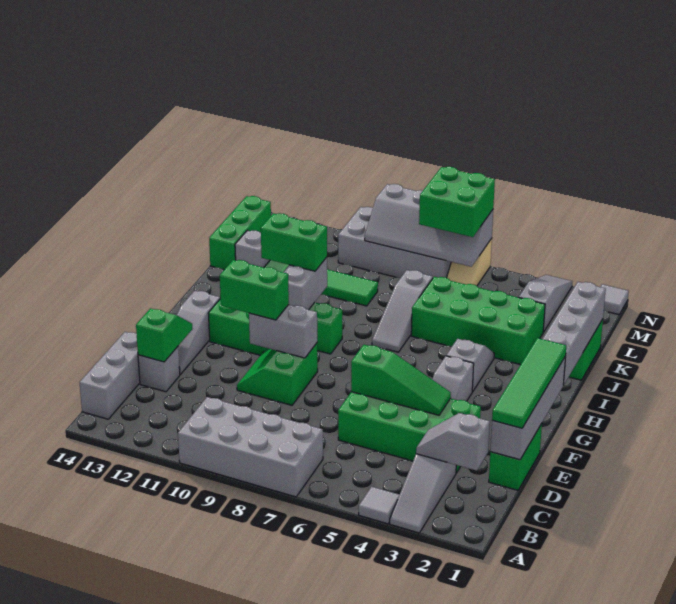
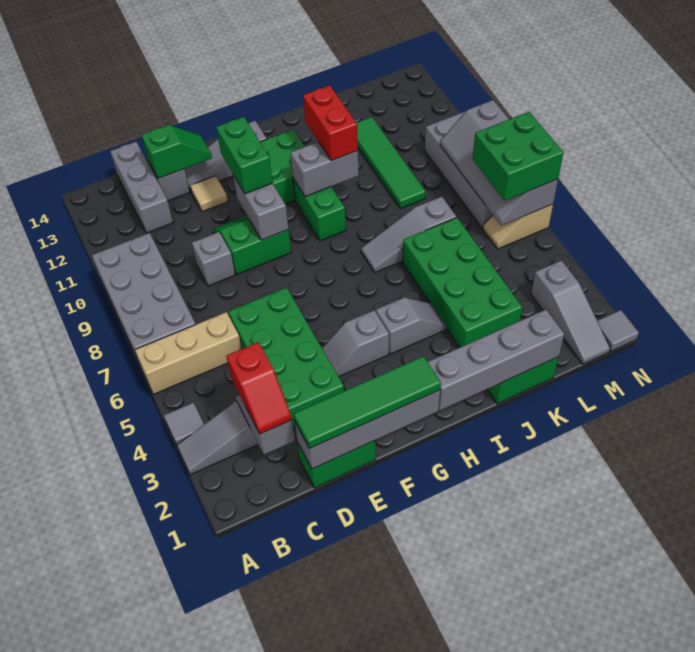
none -> tan brick A6:C6 level 1
grey brick B14:D14 level 1 -> grey brick C12:C14 level 1
none -> red slope C2:C3 level 3 top 3
green slope E4:E6 level 2 top 6 -> none
none -> tan tile E12 level 1
green brick I10:I11 level 3 -> red brick I10:I11 level 3
grey brick K13 level 1 -> grey brick D9 level 1
green brick K14:M14 level 1 -> none
grey slope L3:N3 level 1 top L -> grey slope M1:M3 level 1 top 3

